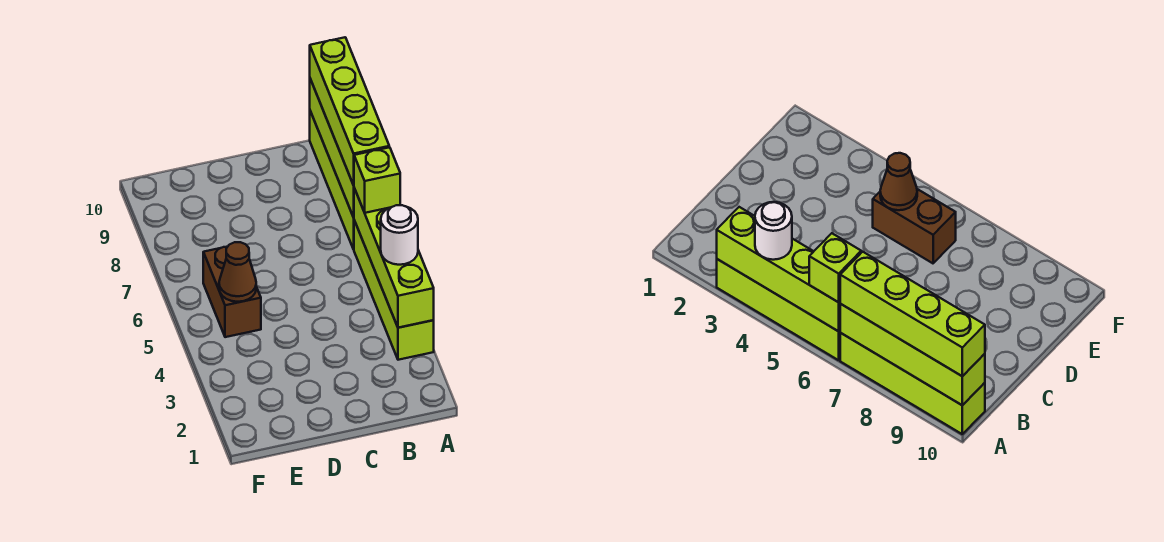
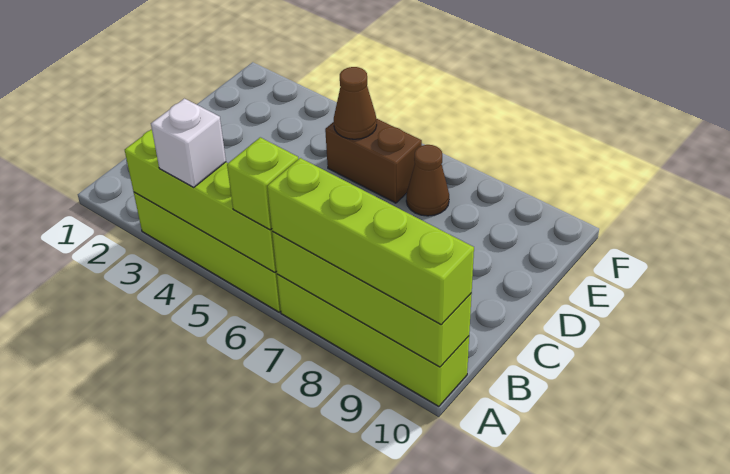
white round brick A4 level 3 -> white brick A4 level 3
none -> brown cone E7 level 1

